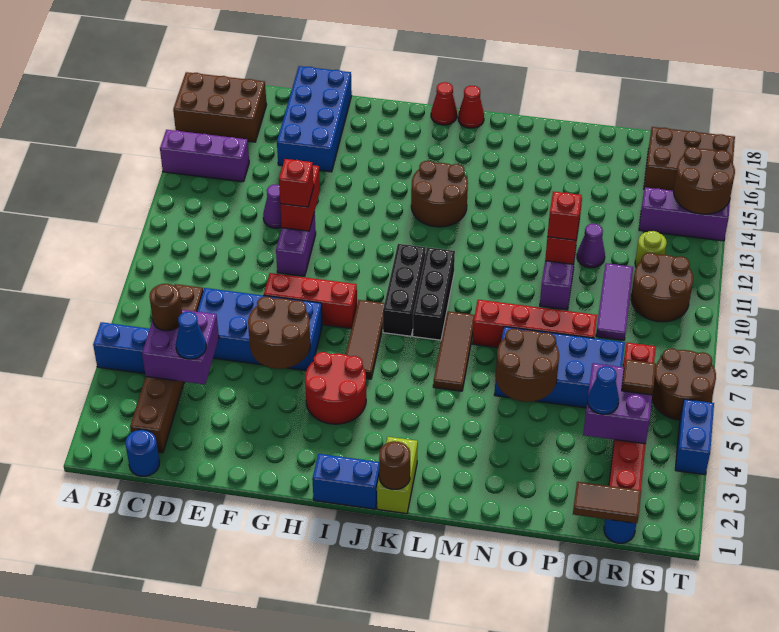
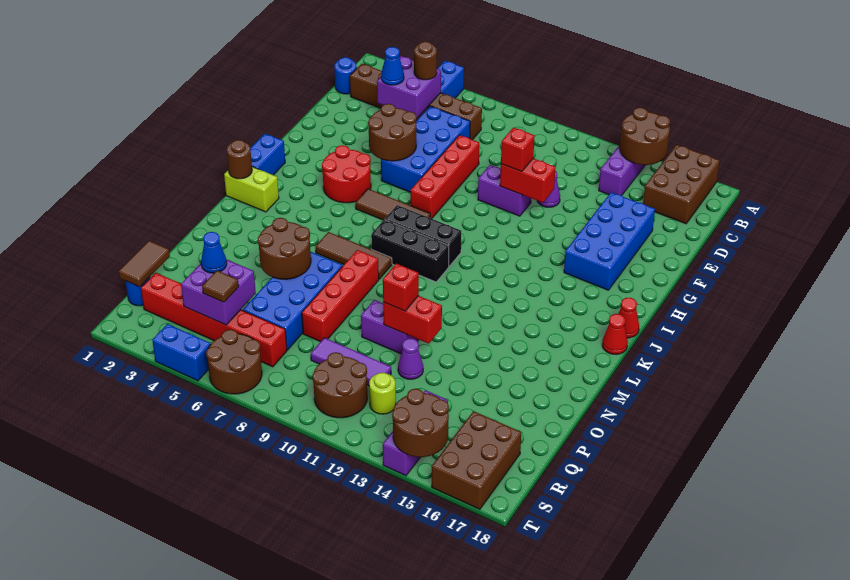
blue brick E15:F18 level 1 -> blue brick E15:H16 level 1
red brick F8:H8 level 1 -> red brick E8:H8 level 1
brown round brick J13:K14 level 1 -> brown round brick A14:B15 level 2

